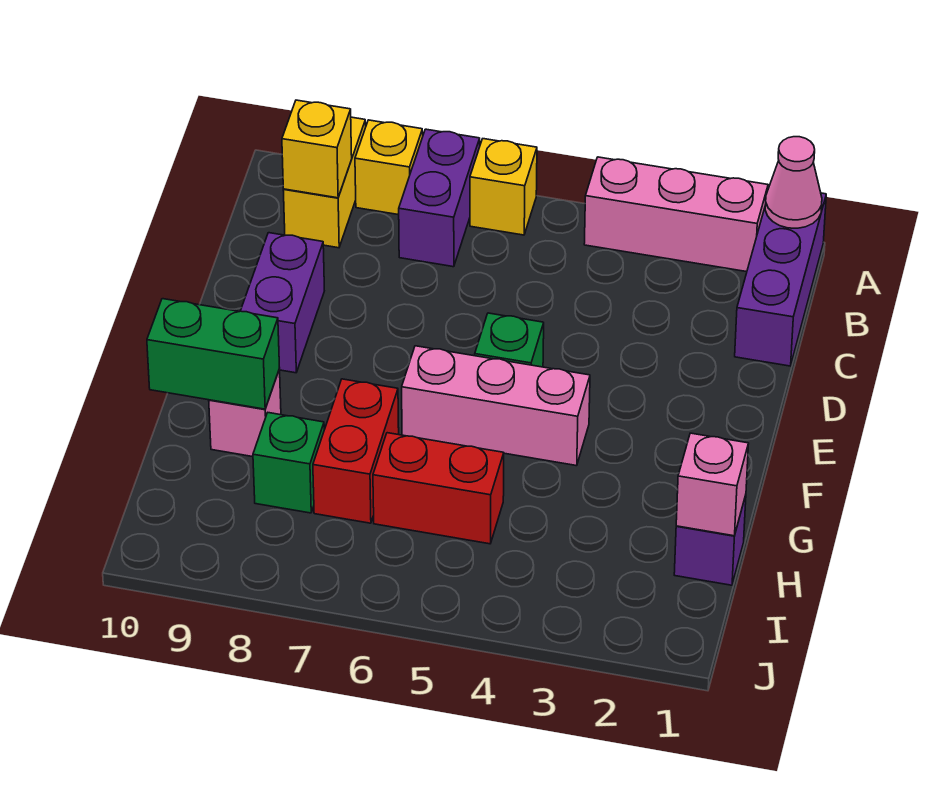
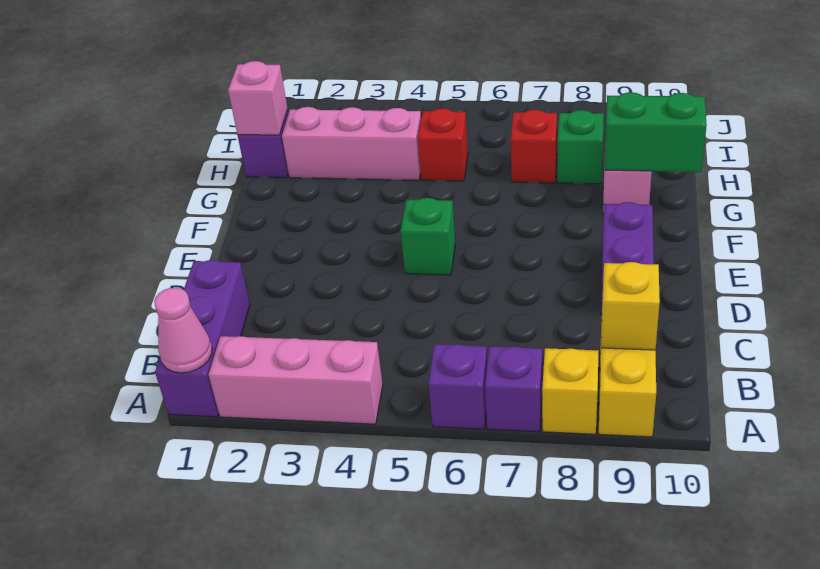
yellow brick A6 level 1 -> purple brick A6 level 1
purple brick A7:B7 level 1 -> purple brick A7 level 1
pink brick F4:F6 level 1 -> pink brick H2:H4 level 1
red brick G7:H7 level 1 -> red brick H7 level 1
red brick H5:H6 level 1 -> red brick H5 level 1

